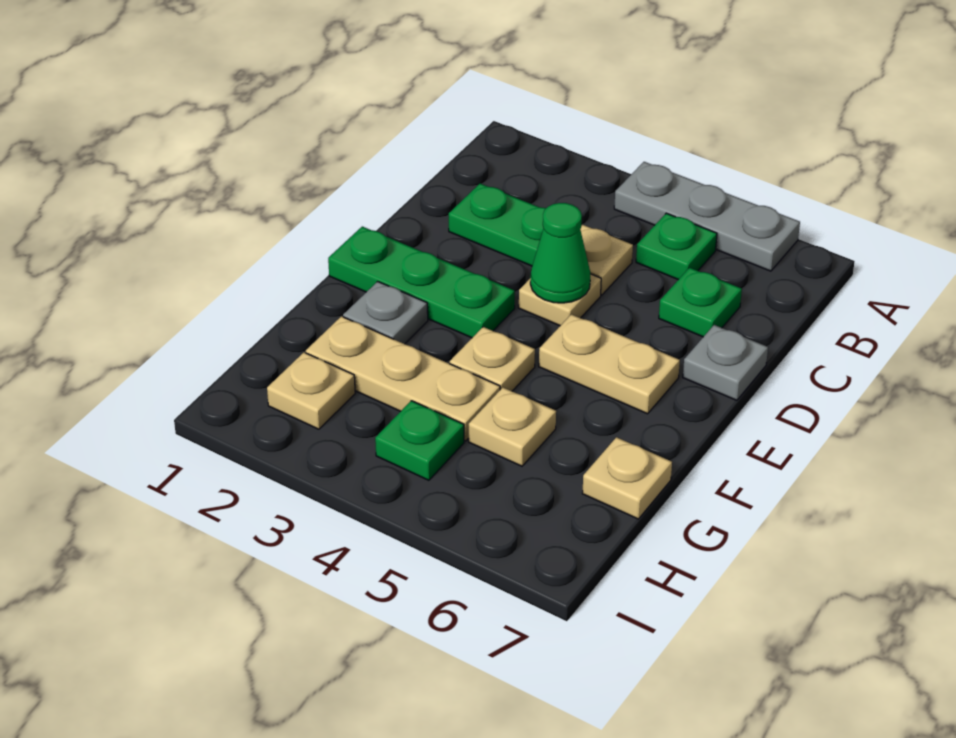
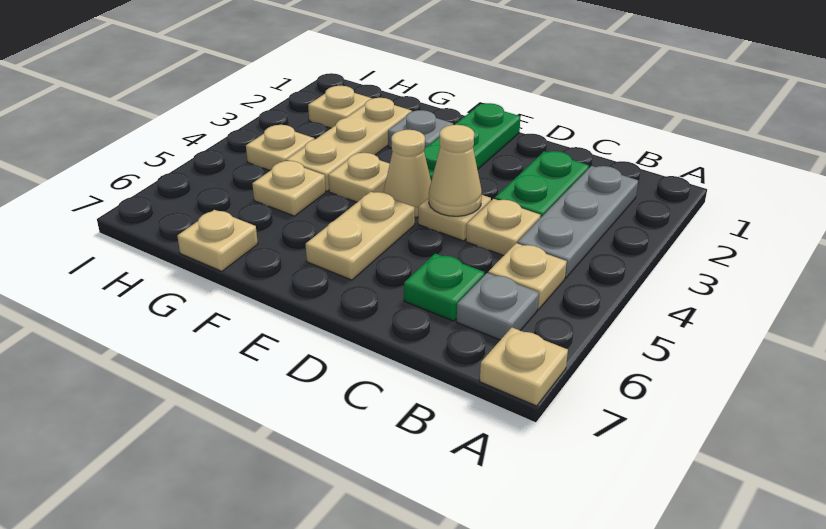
grey plate A4:A6 level 1 -> grey plate B2:B4 level 1
none -> tan plate A7 level 1
green plate B5 level 1 -> tan plate B5 level 1
green cone D4 level 2 -> tan cone D4 level 2
grey plate D7 level 1 -> grey plate B6 level 1
none -> tan cone E4 level 1
green plate H4 level 1 -> tan plate H4 level 1

